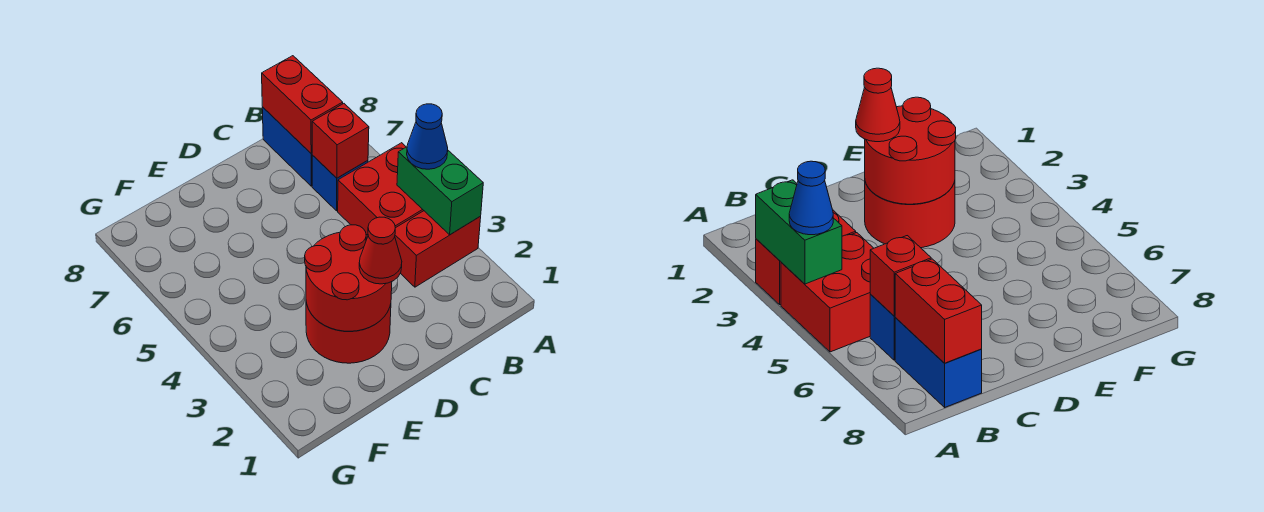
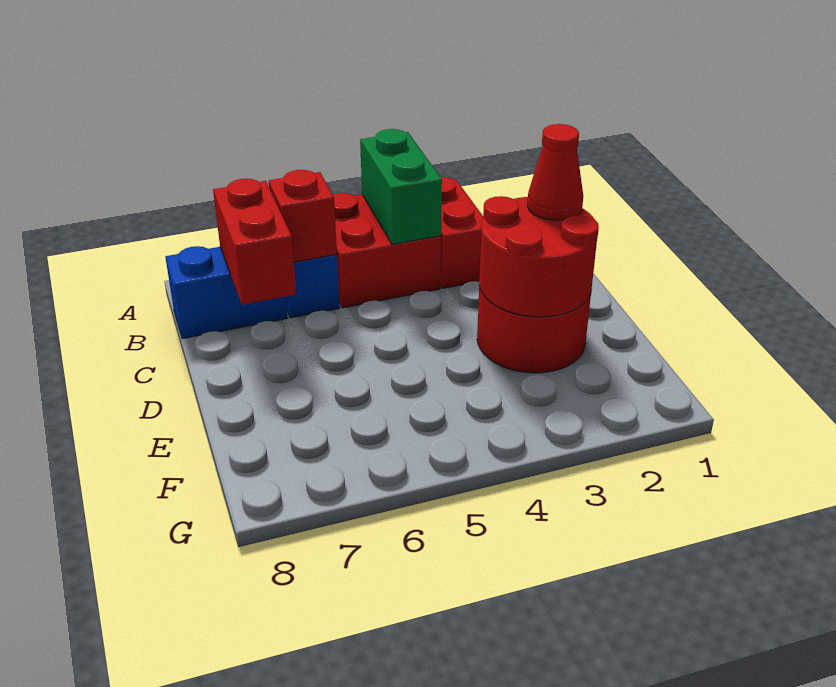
green brick A3:A4 level 2 -> green brick A4:B4 level 2
blue cone A4 level 3 -> none
red brick B7:B8 level 2 -> red brick B7:C7 level 2

